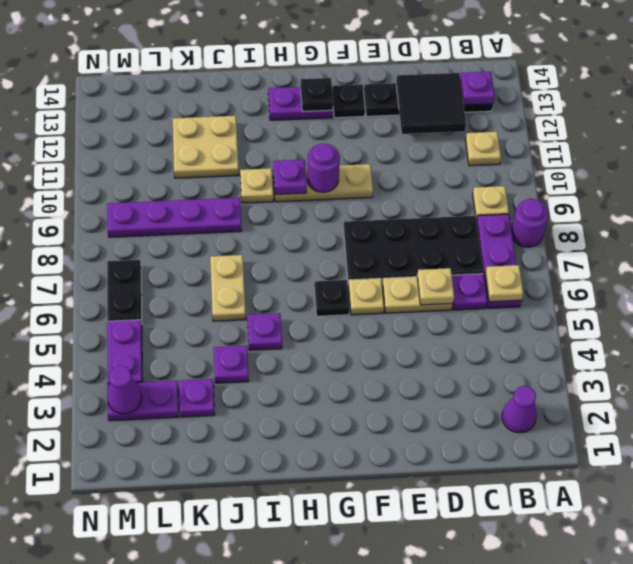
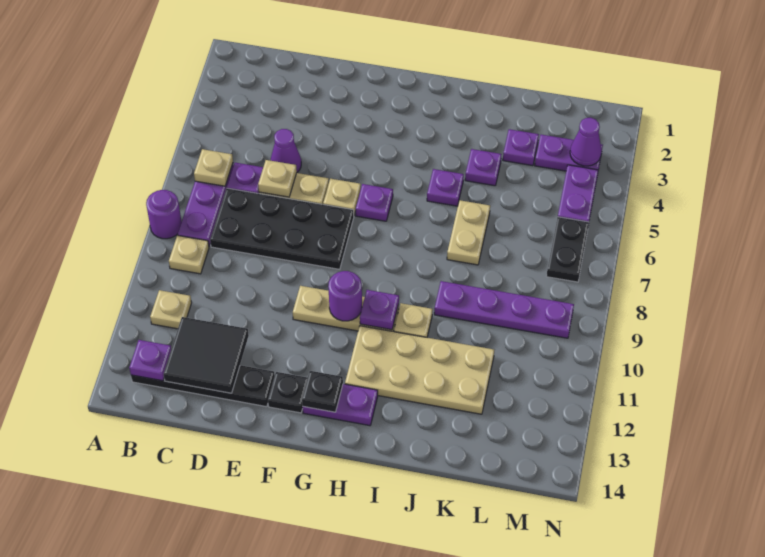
purple cone B2 level 1 -> purple cone D5 level 1
black plate G6 level 1 -> purple plate G6 level 1
tan plate J11:K12 level 1 -> tan plate H11:K12 level 1

